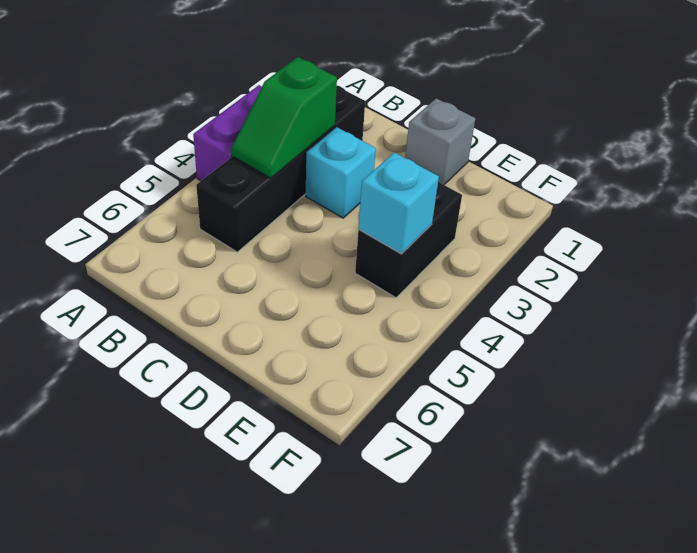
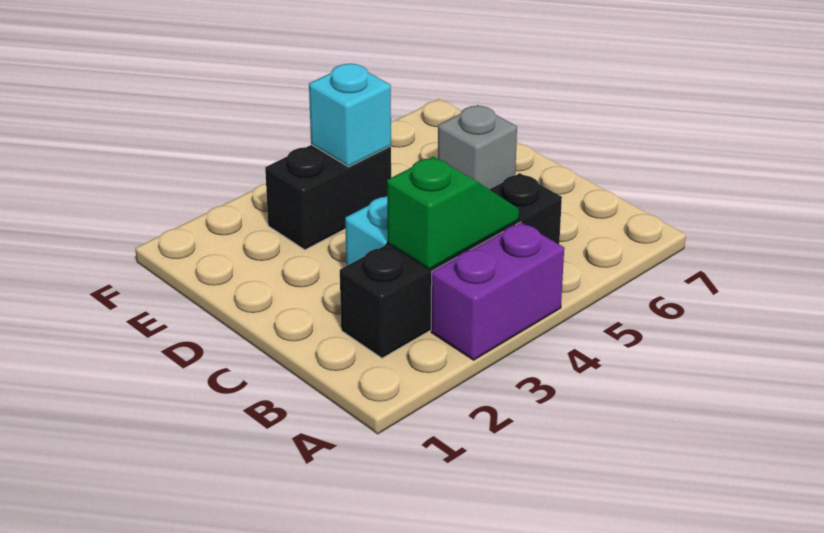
grey brick D1 level 1 -> grey brick D6 level 1

